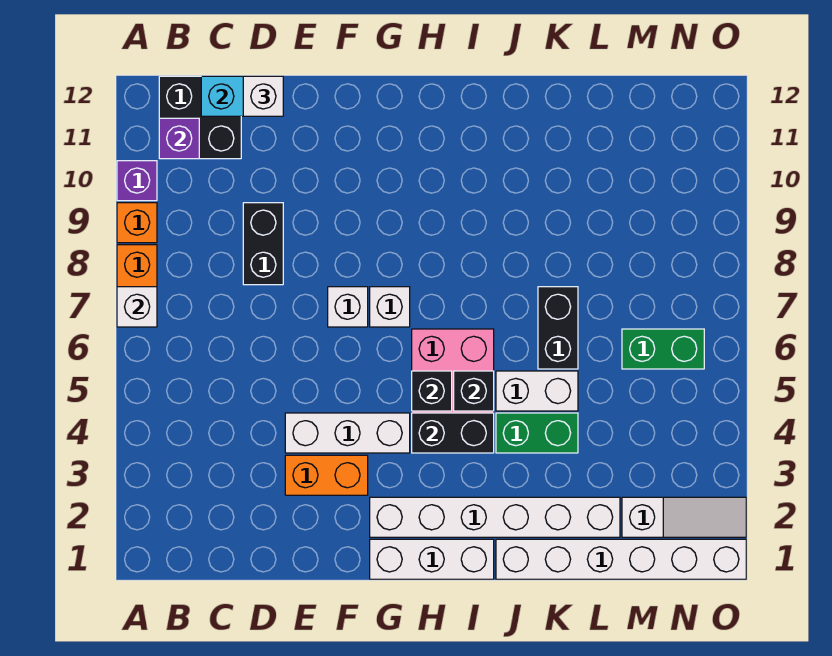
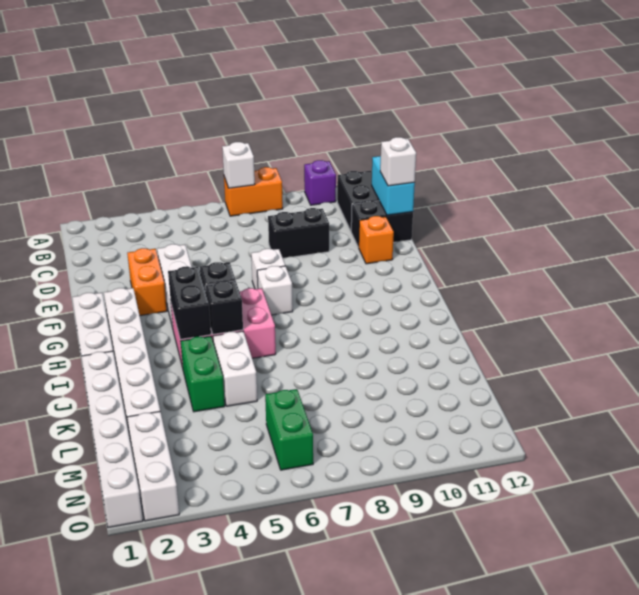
orange brick A9 level 1 -> orange brick E11 level 1
purple brick B11 level 2 -> none
black brick K6:K7 level 1 -> black brick D11:D12 level 1
white slope M2:O2 level 1 top M -> white brick M2:O2 level 1

